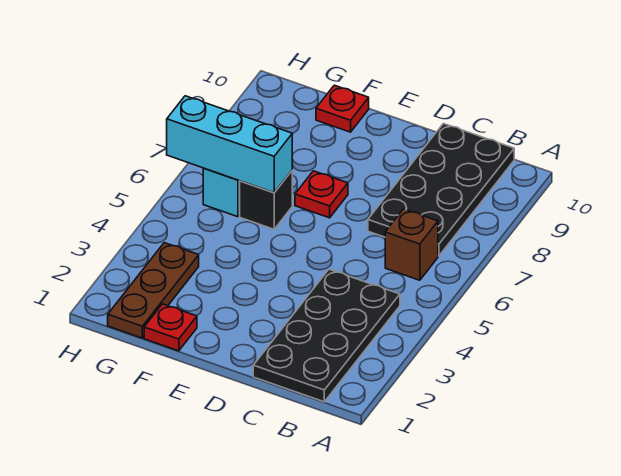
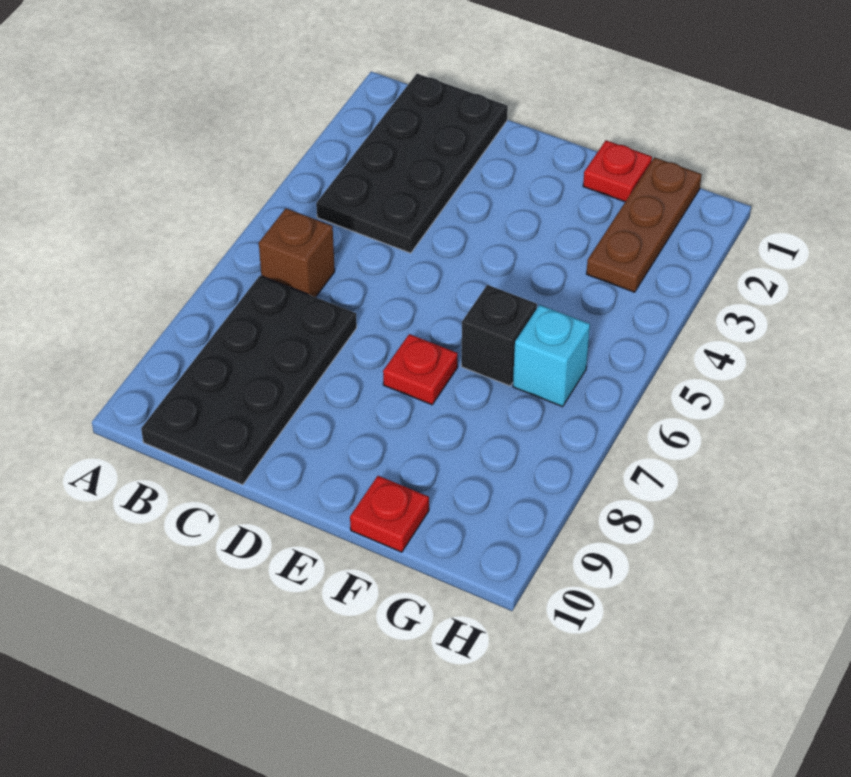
cyan brick F6:H6 level 2 -> none

